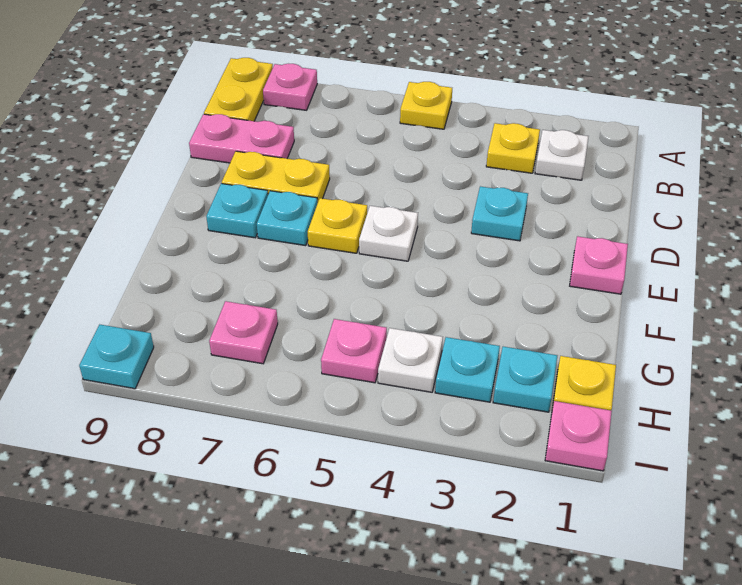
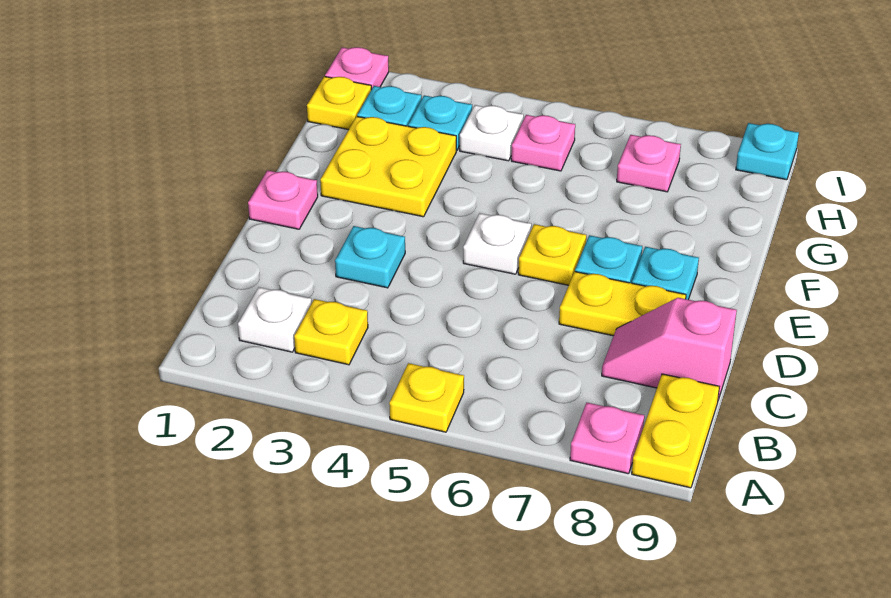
pink plate C8:C9 level 1 -> pink slope C8:C9 level 1 top 9
none -> yellow plate F2:G3 level 1

